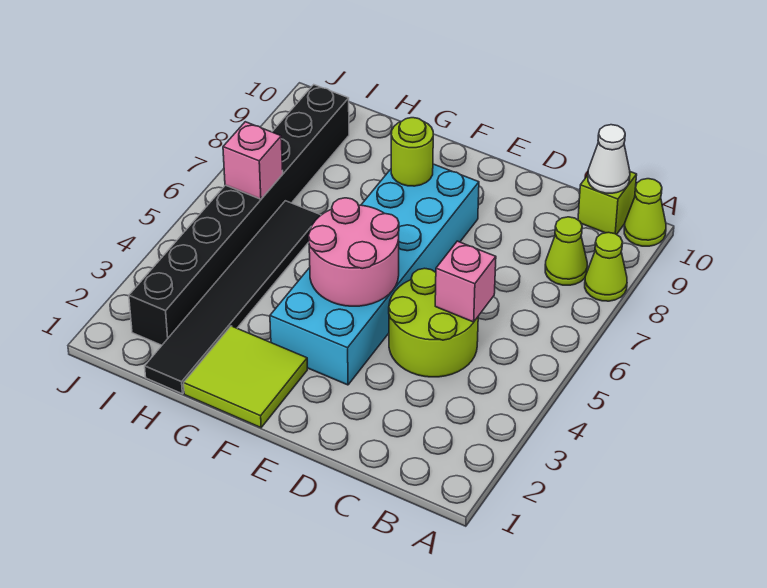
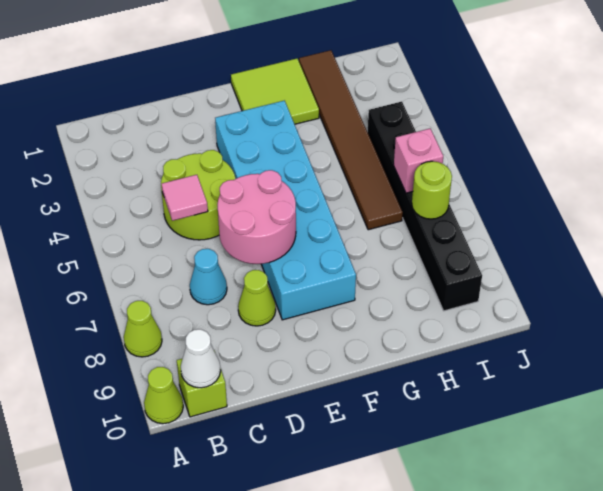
lime cone B8 level 1 -> lime cone D8 level 1
pink brick C5 level 2 -> pink tile C5 level 2
none -> cyan cone C7 level 1
pink round brick E4:F5 level 2 -> pink round brick D6:E7 level 2
lime round brick F8 level 2 -> lime round brick I7 level 2
black tile H1:H6 level 1 -> brown tile H1:H6 level 1
black brick I2:I9 level 1 -> black brick I4:I9 level 1

